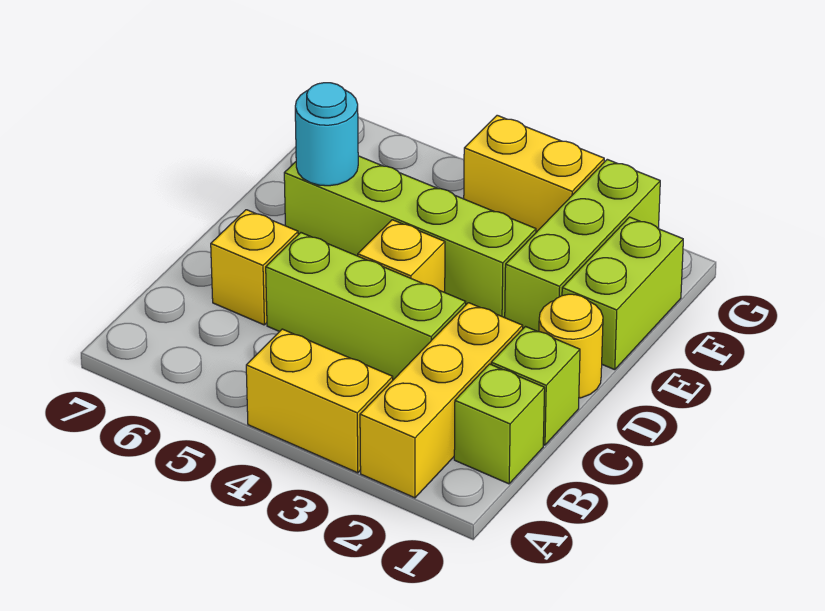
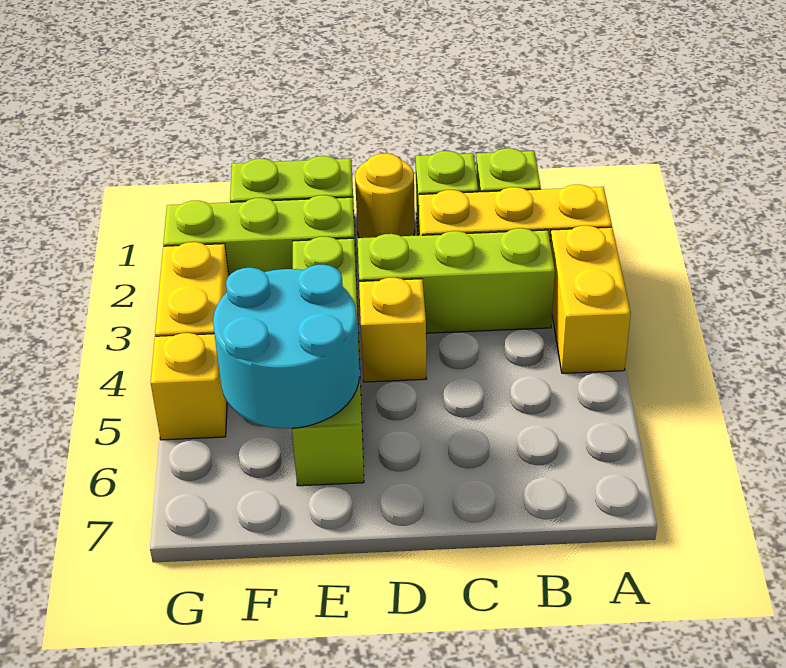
lime brick C3:C5 level 1 -> lime brick B3:D3 level 1
yellow brick C6 level 1 -> yellow brick G5 level 1
cyan round brick E6 level 2 -> cyan round brick E5:F6 level 2

